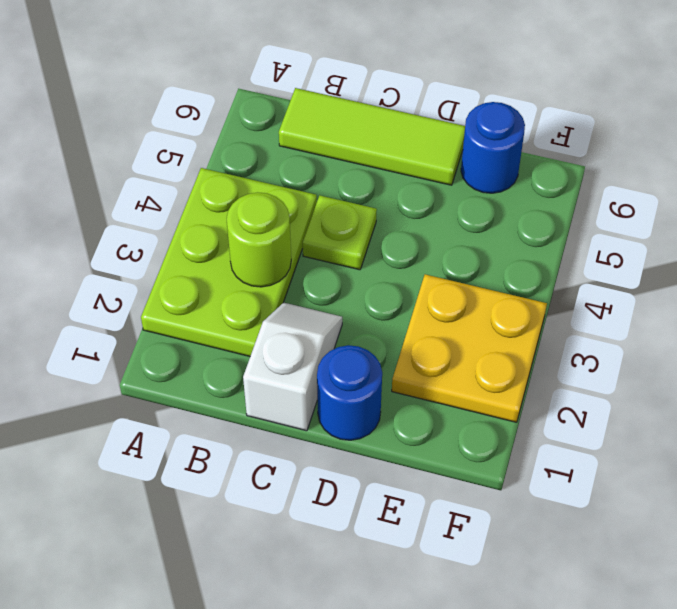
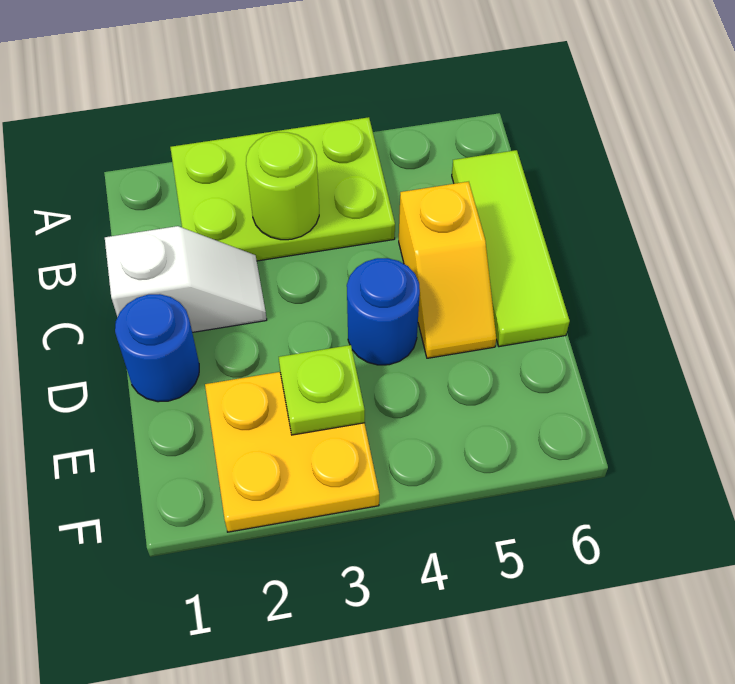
lime plate C4 level 1 -> lime plate E3 level 2
none -> yellow slope C5:D5 level 1 top C
blue round brick E6 level 1 -> blue round brick D4 level 1

